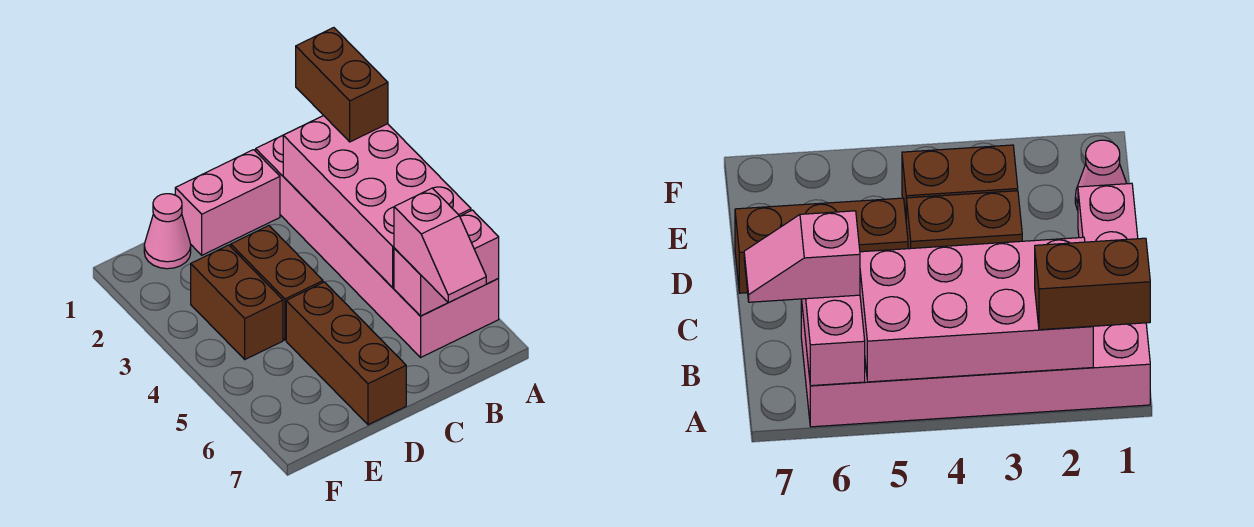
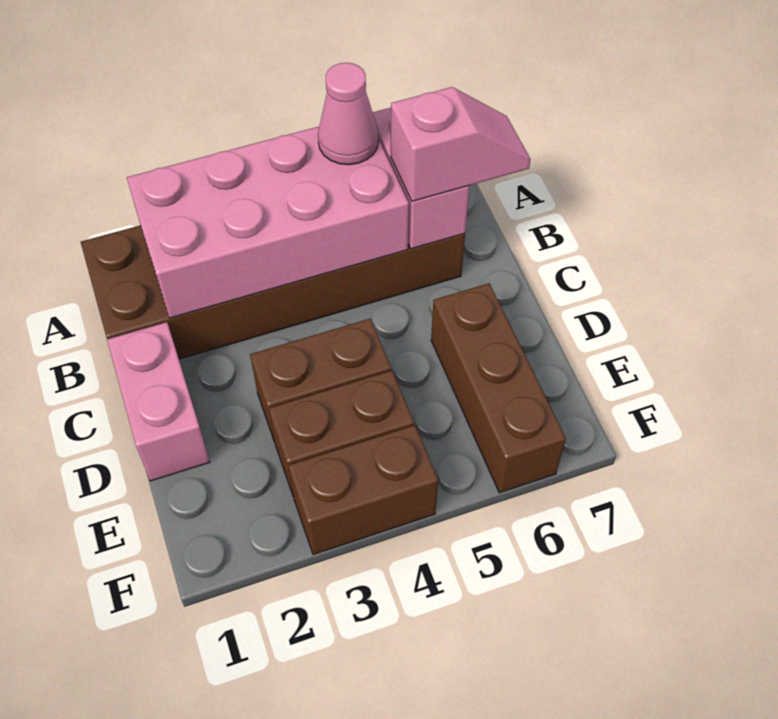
pink brick A1:B6 level 1 -> brown brick A1:B6 level 1
brown brick A1:A2 level 3 -> brown brick F3:F4 level 1
brown brick D5:D7 level 1 -> brown brick D6:F6 level 1
pink cone E1 level 1 -> pink cone A5 level 3

